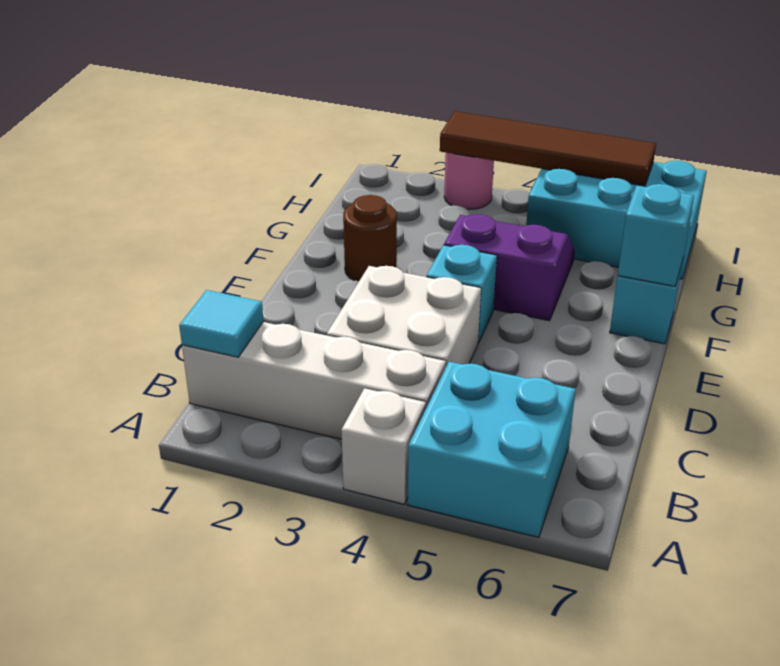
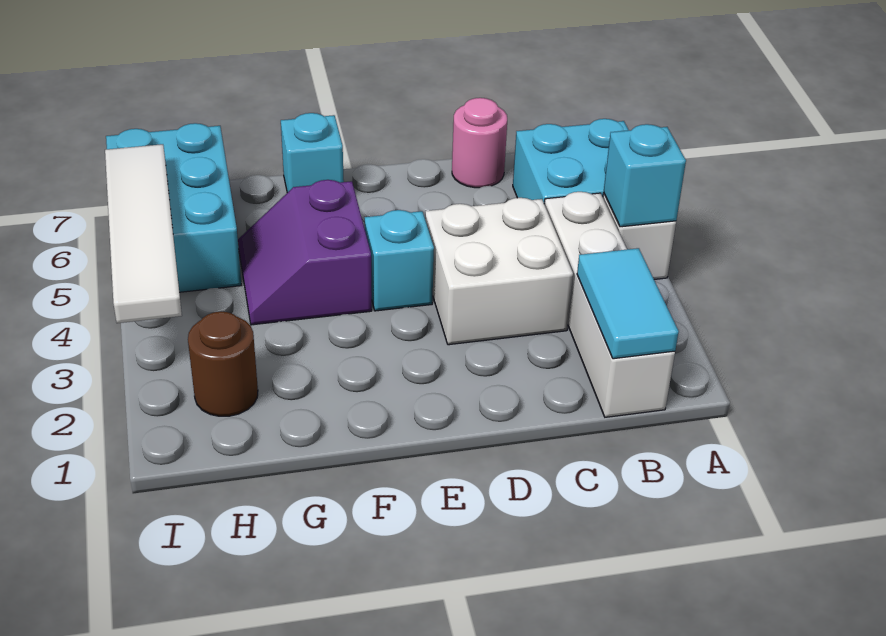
cyan tile B1 level 2 -> cyan tile B1:B2 level 2
brown round brick F2 level 1 -> brown round brick H2 level 1
cyan brick F7 level 2 -> cyan brick A4 level 2
pink round brick I3 level 1 -> pink round brick C7 level 1
brown tile I3:I6 level 2 -> white tile I3:I6 level 2

